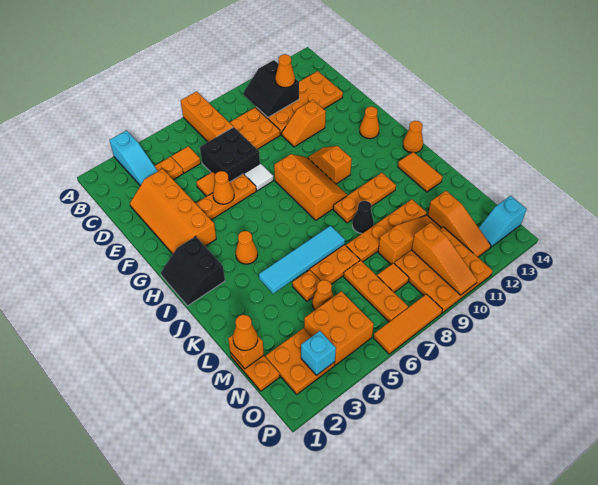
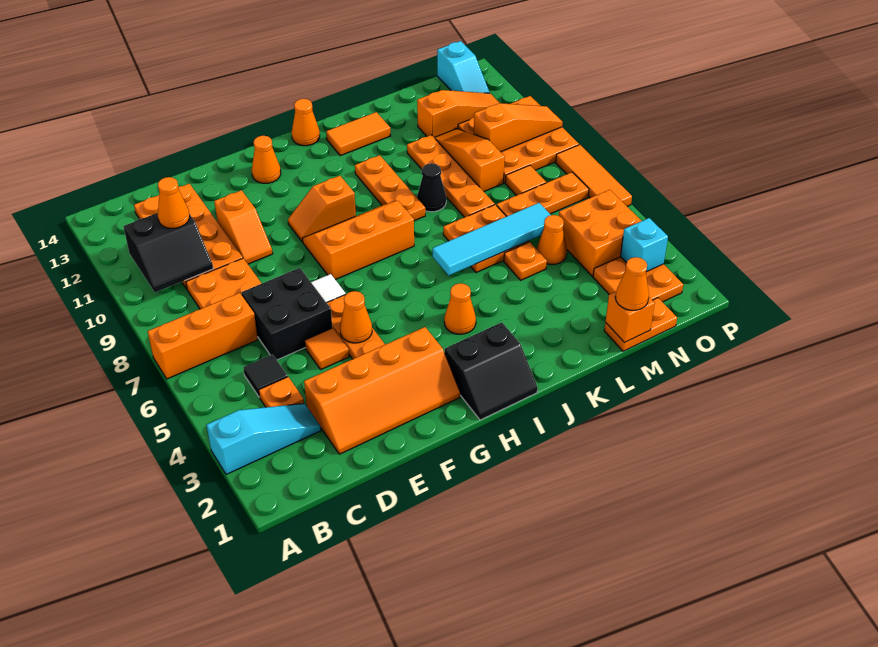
orange tile C5 level 1 -> black tile C5 level 1
cyan tile K4:K7 level 2 -> cyan tile J6:M6 level 2

